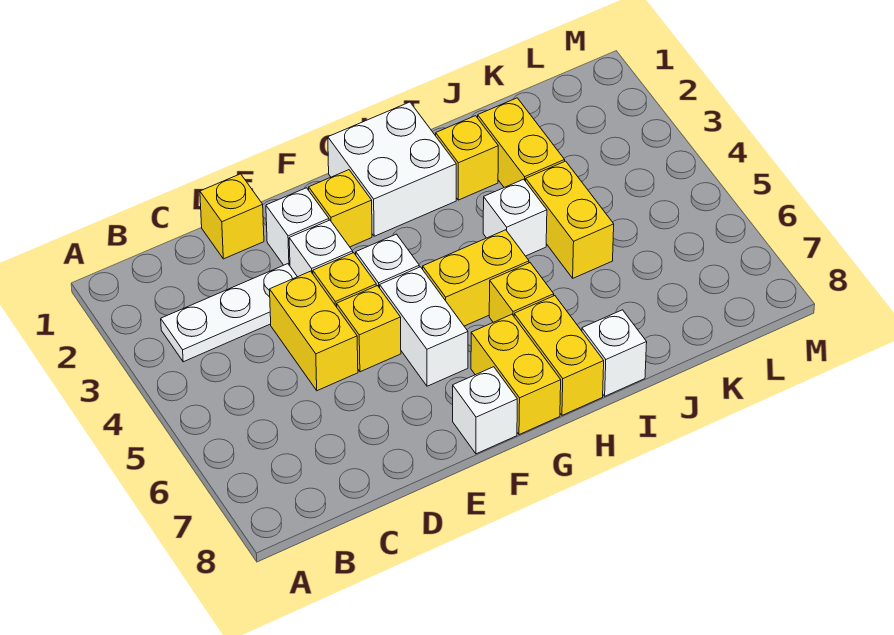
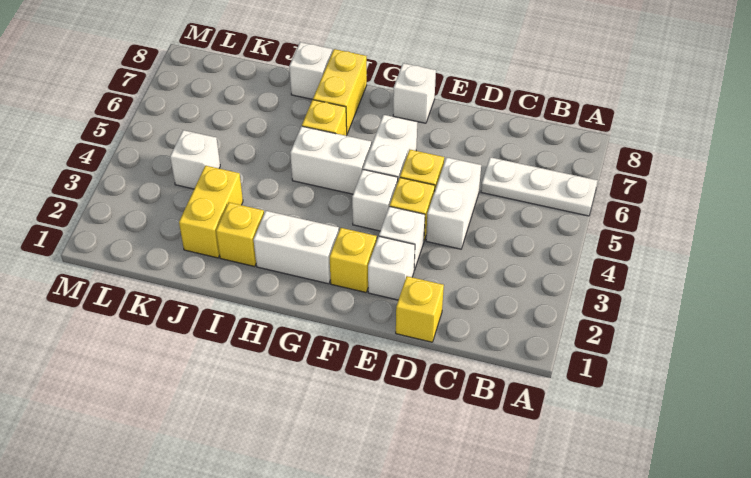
white plate B3:D3 level 1 -> white plate A6:C6 level 1
yellow brick D4:D5 level 1 -> white brick D4:D5 level 1
white brick G1:H2 level 1 -> white brick G2:H2 level 1
yellow brick G5:H5 level 1 -> white brick G5:H5 level 1
yellow brick G7:G8 level 1 -> none
white brick I4 level 1 -> white brick K4 level 1
yellow brick J4:J5 level 1 -> none

